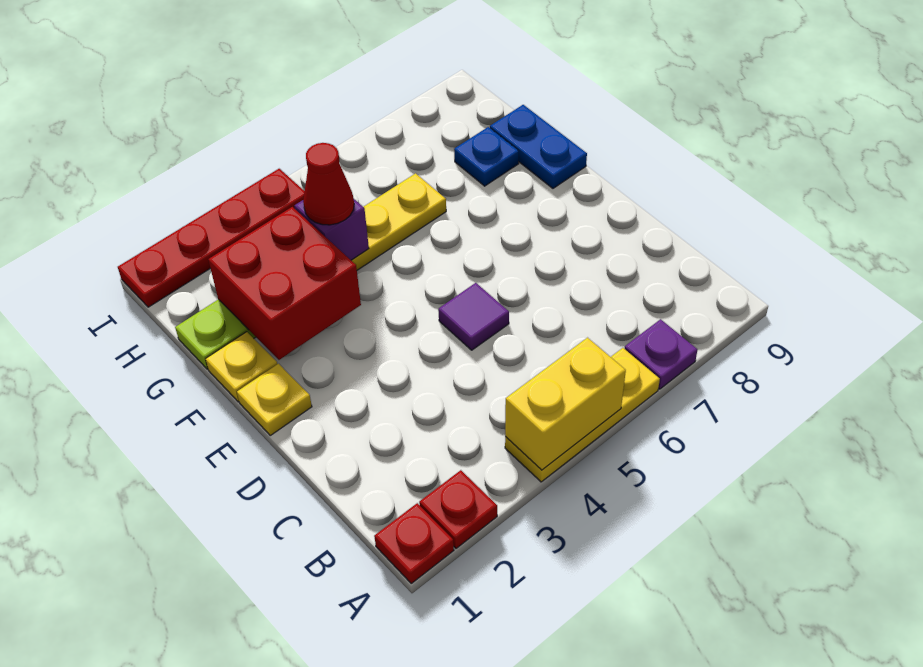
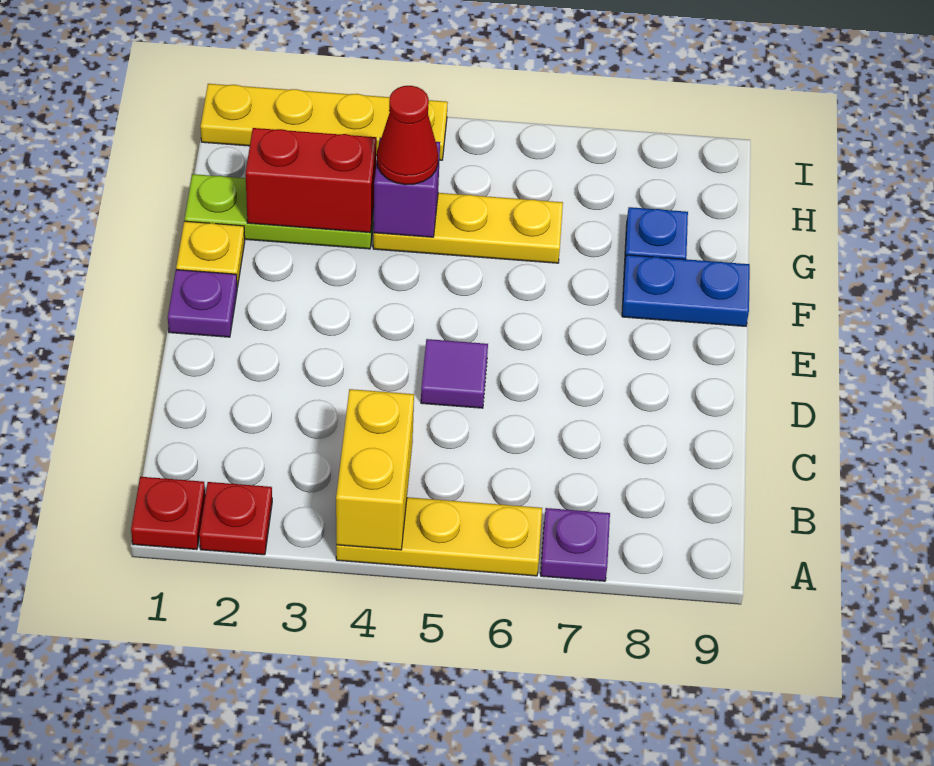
yellow brick A4:A5 level 2 -> yellow brick A4:B4 level 2
yellow plate E1 level 1 -> purple plate E1 level 1
red brick F2:G3 level 2 -> red brick G2:G3 level 2
blue plate F9:G9 level 1 -> blue plate F8:F9 level 1
red plate I1:I4 level 1 -> yellow plate I1:I4 level 1

